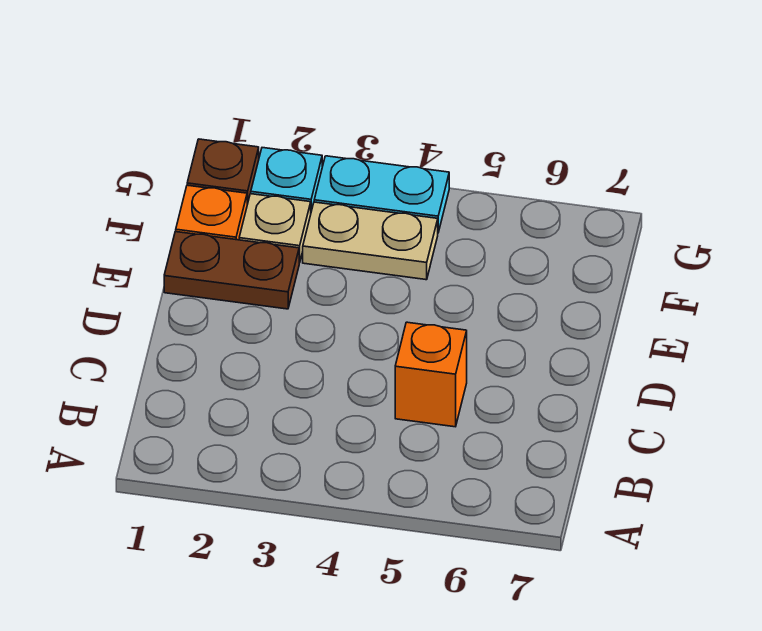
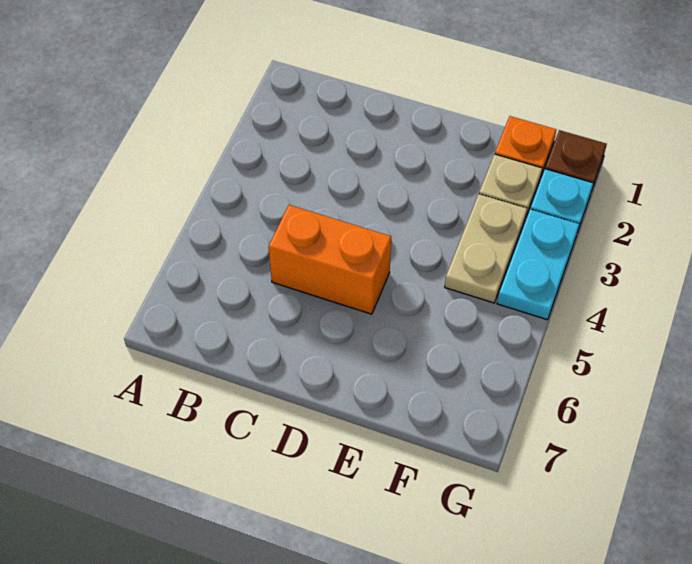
orange brick C5 level 1 -> orange brick C5:D5 level 1
brown plate E1:E2 level 1 -> none

